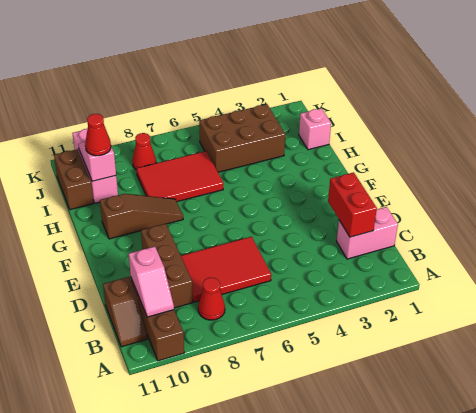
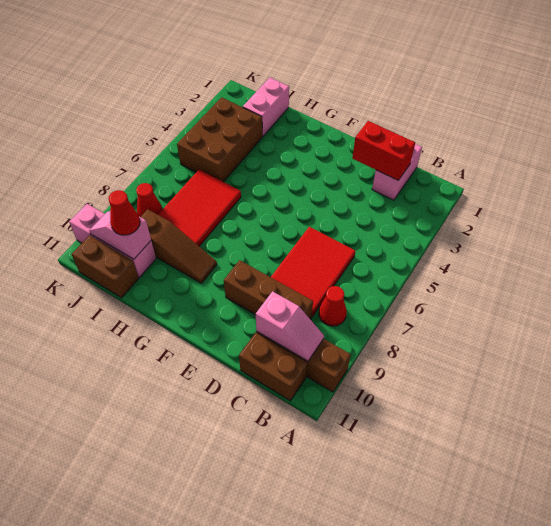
brown slope B11:C11 level 1 top C -> brown brick B11:C11 level 1
brown slope G8:G10 level 1 top 10 -> brown slope G9:I9 level 1 top I
pink brick I1 level 1 -> pink brick I1:I2 level 1

